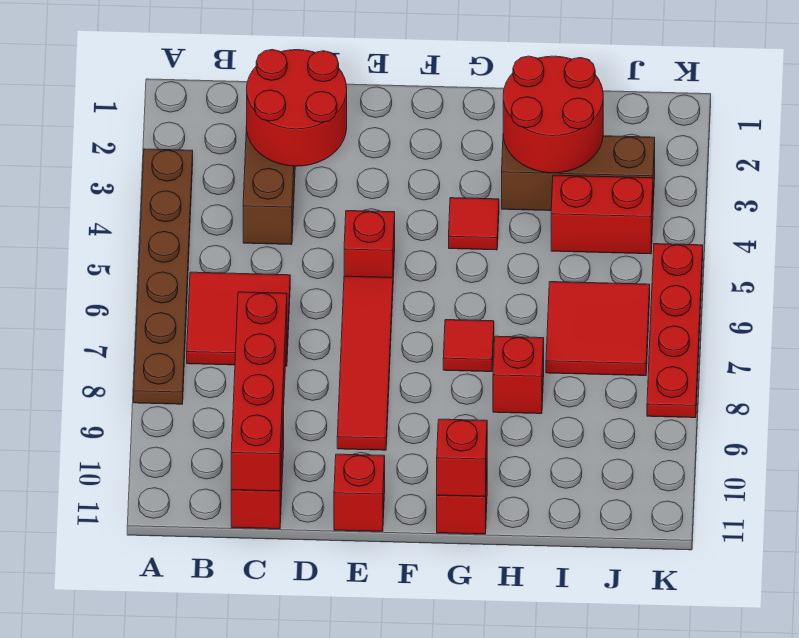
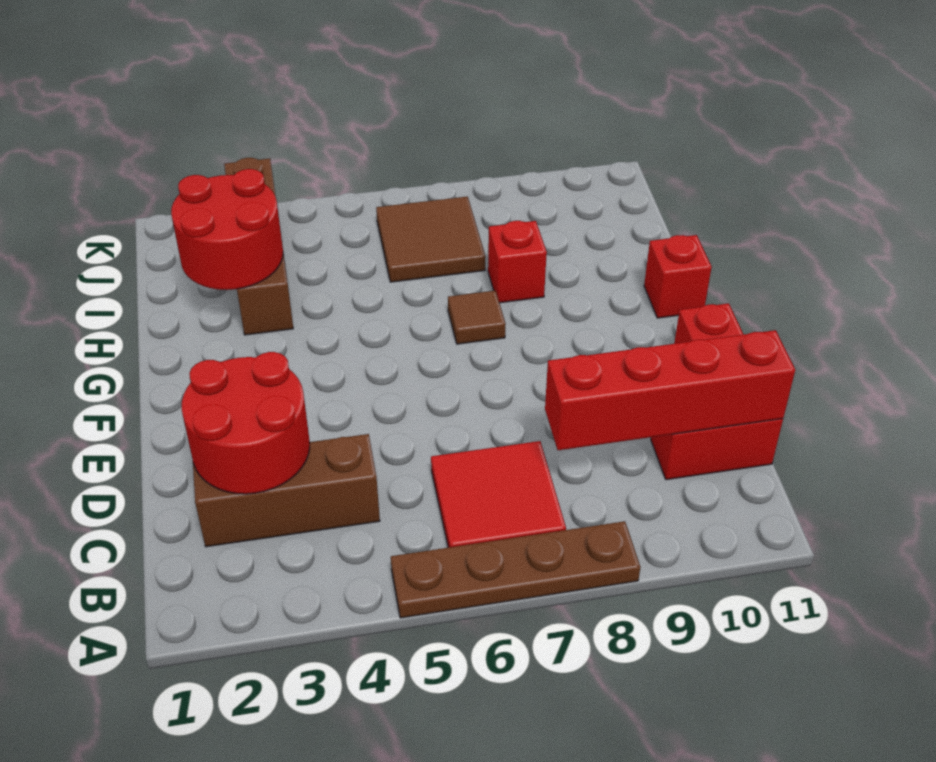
brown plate A3:A8 level 1 -> brown plate A5:A8 level 1
red brick E5 level 1 -> none
red tile E6:E9 level 1 -> none
red tile G4 level 1 -> none
red tile G7 level 1 -> brown tile G7 level 1
red brick G11 level 2 -> none
brown brick H3:J3 level 1 -> brown brick H3:K3 level 1
red brick I4:J4 level 1 -> none
red tile I6:J7 level 1 -> brown tile I6:J7 level 1
red plate K5:K8 level 1 -> none

